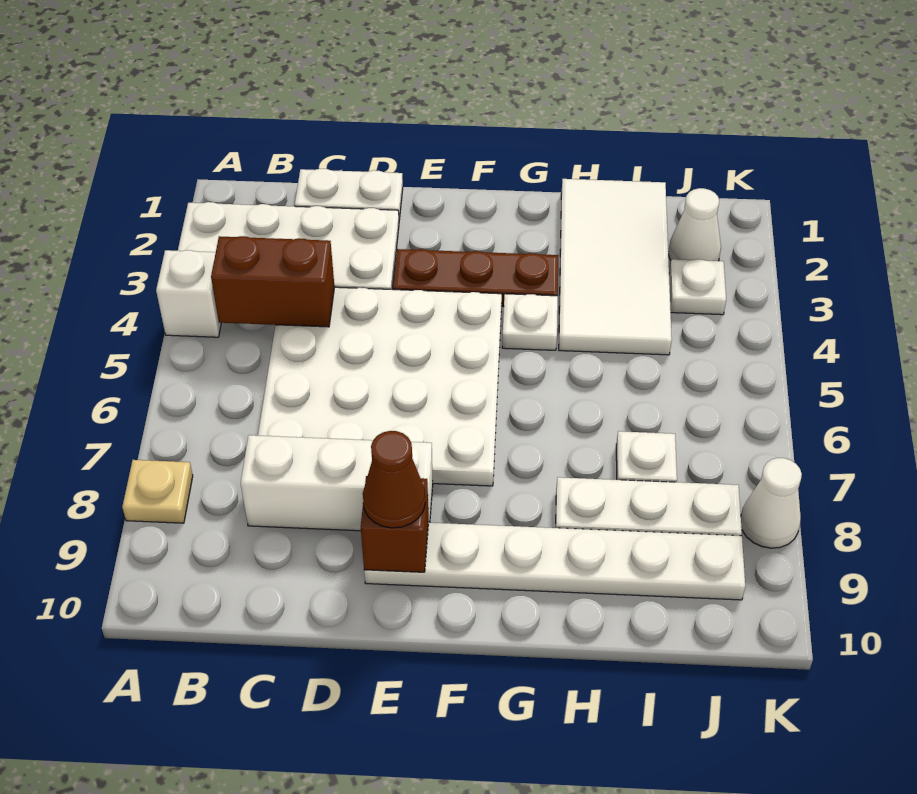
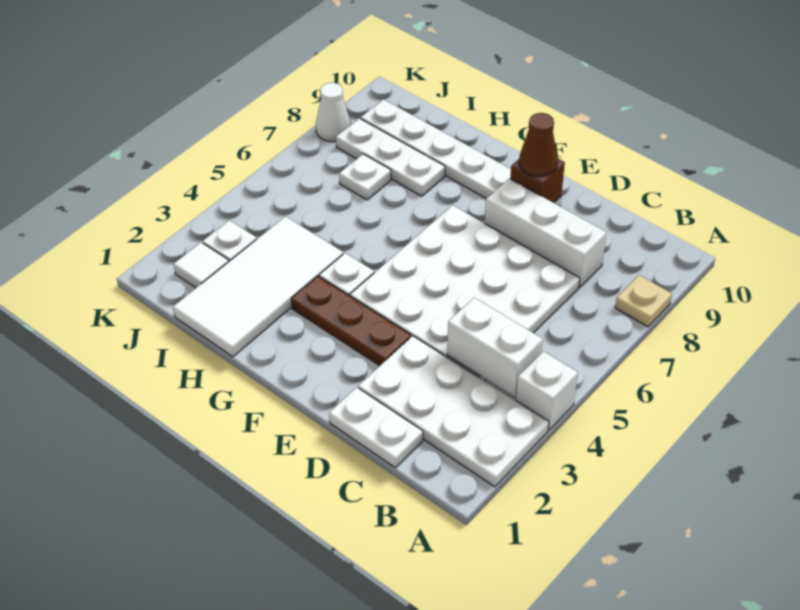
brown brick B4:C4 level 2 -> white brick B4:C4 level 2
white cone J2 level 1 -> white tile J2 level 1

